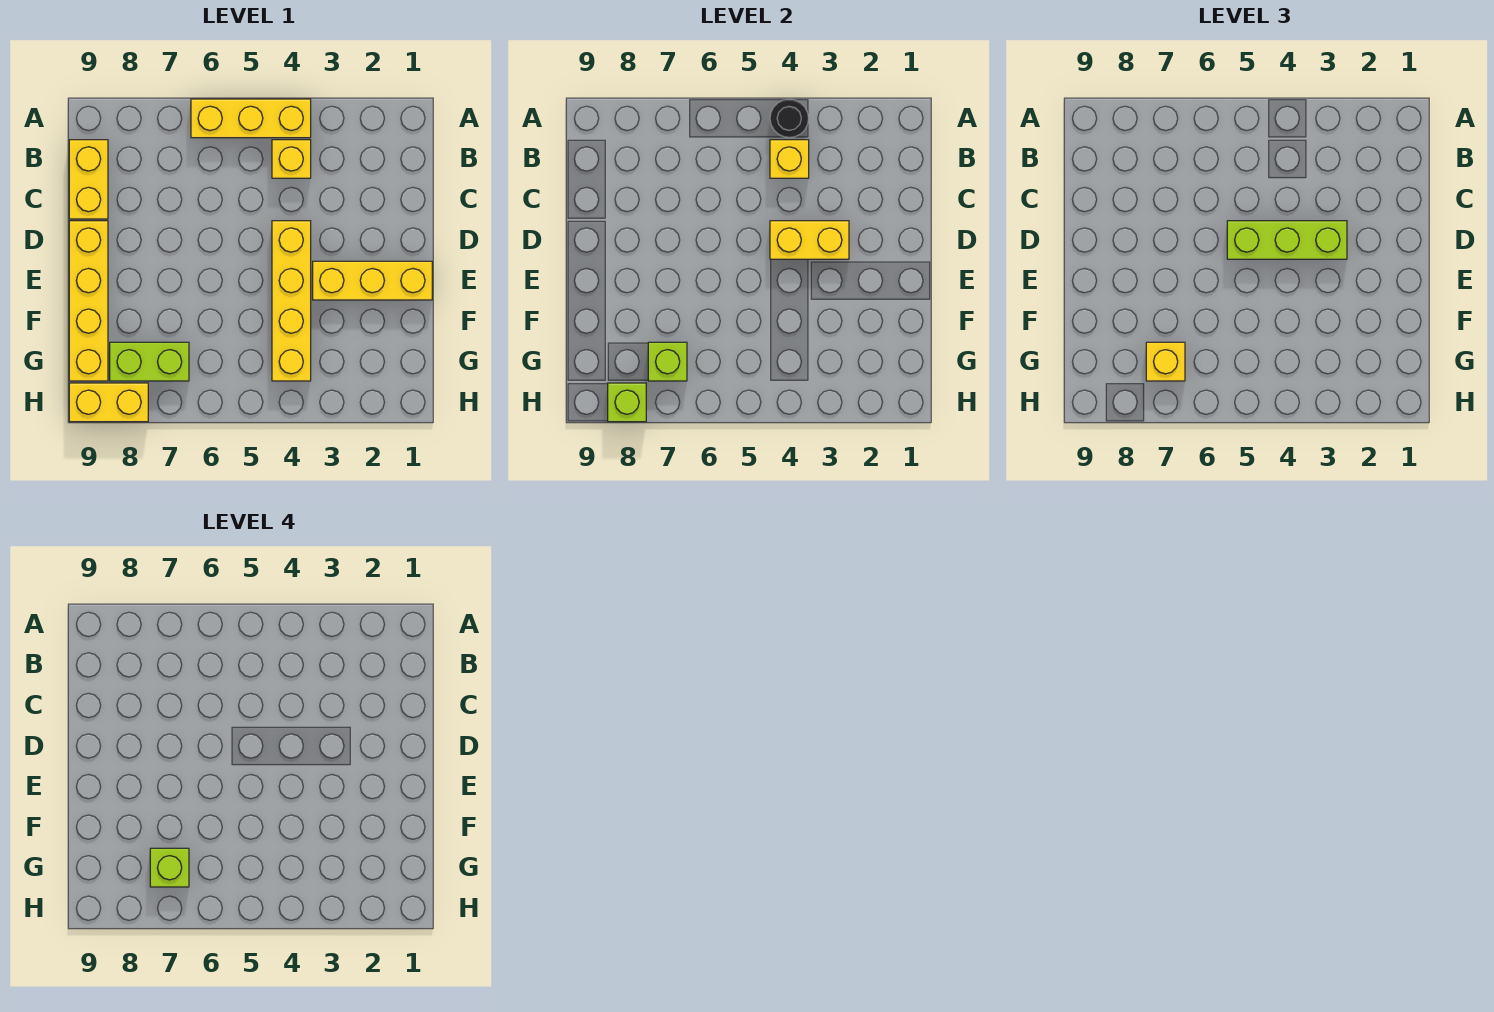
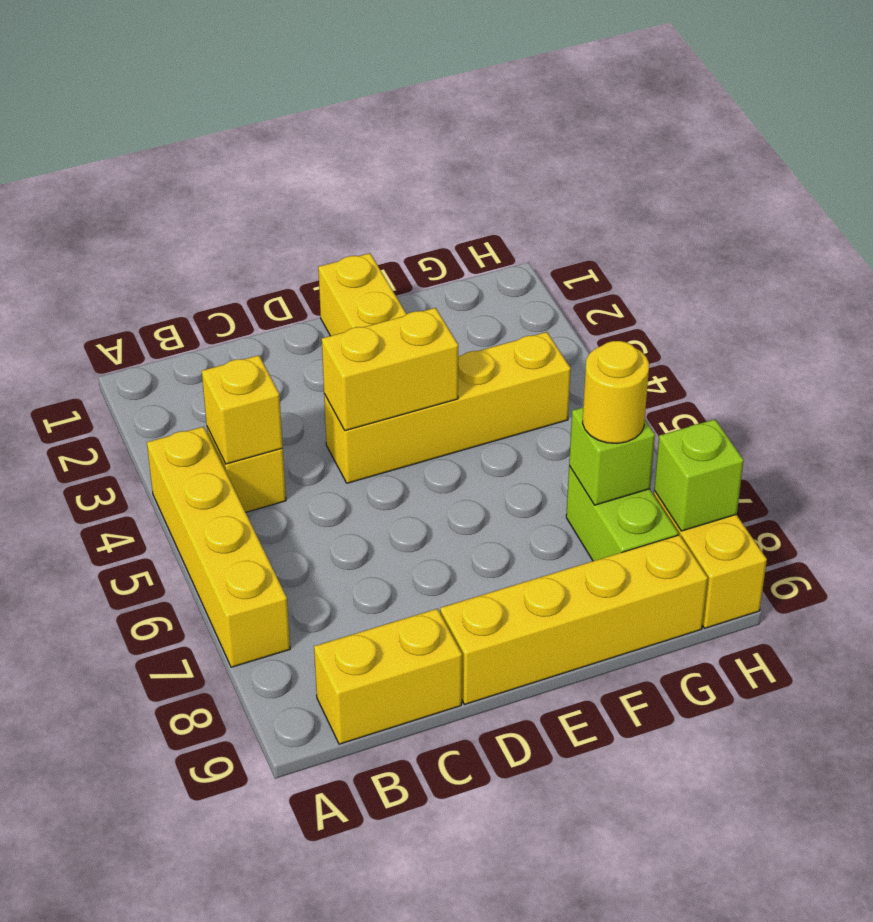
yellow brick A4:A6 level 1 -> yellow brick A4:A7 level 1
black round brick A4 level 2 -> none
yellow brick D3:D4 level 2 -> yellow brick D4:E4 level 2
lime brick D3:D5 level 3 -> none
yellow brick G7 level 3 -> yellow round brick G7 level 3
lime brick G7 level 4 -> none

